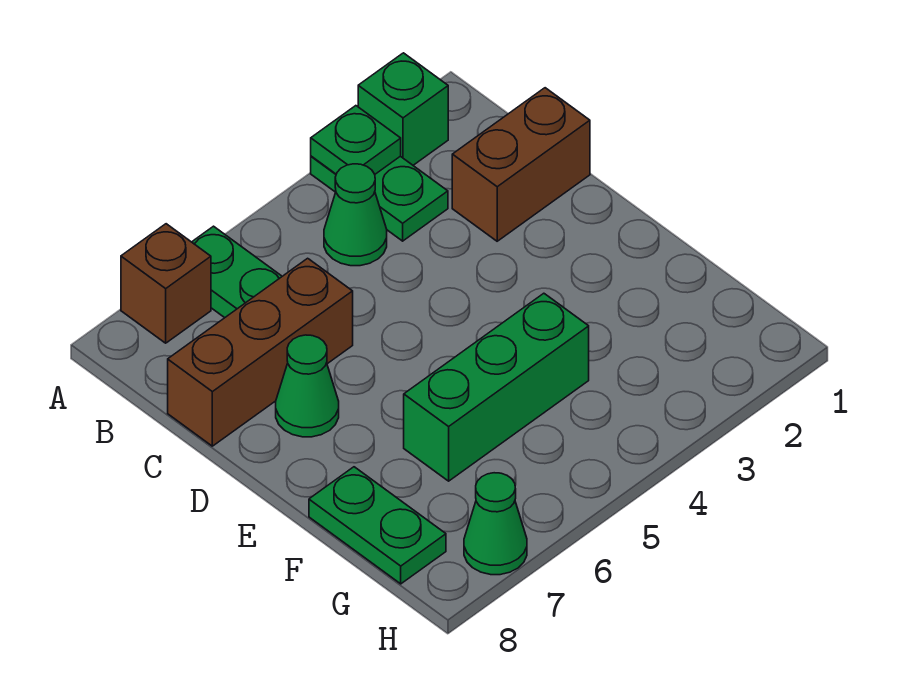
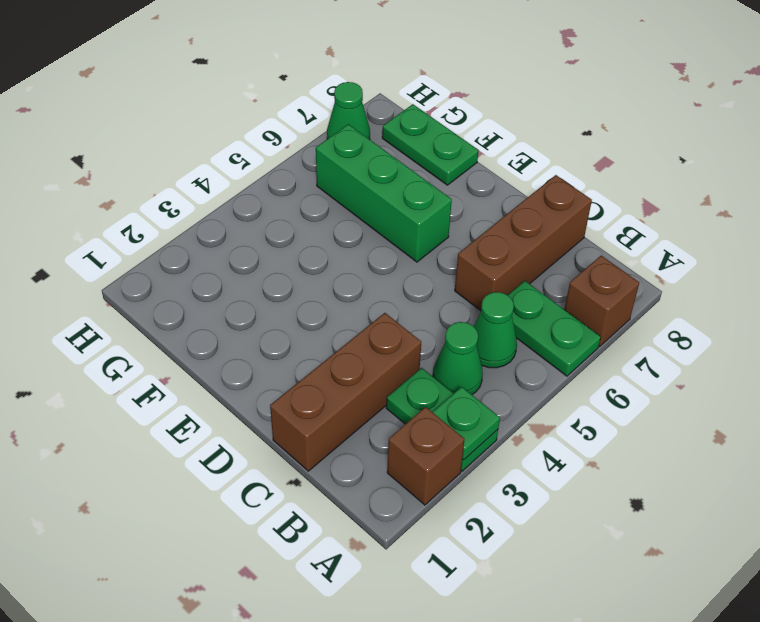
green brick A2 level 1 -> brown brick A2 level 1
brown brick C1:C2 level 1 -> brown brick C1:C3 level 1
green cone D7 level 1 -> green cone B5 level 1
green brick F4:F6 level 1 -> green brick E6:G6 level 1

